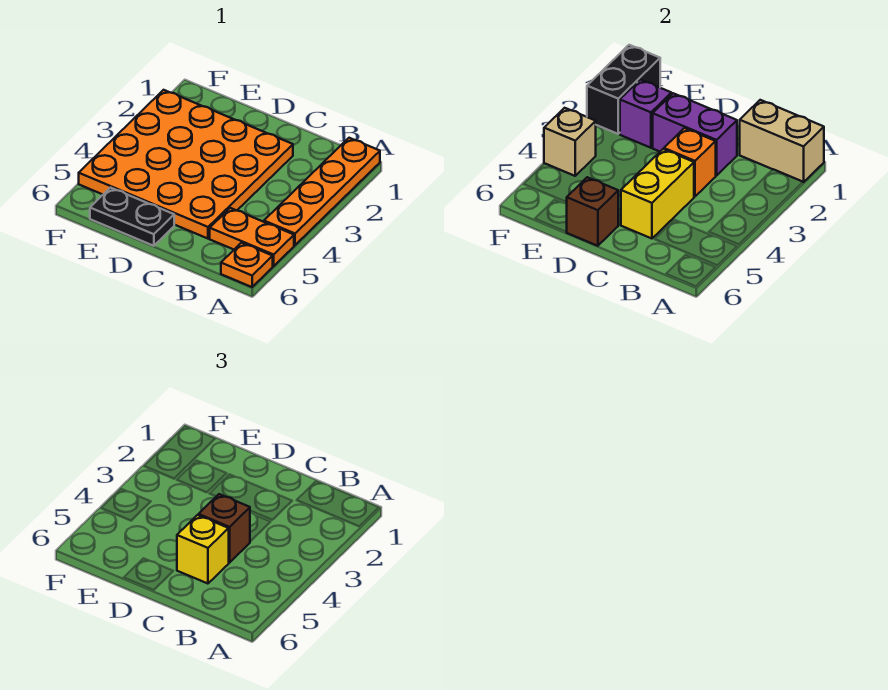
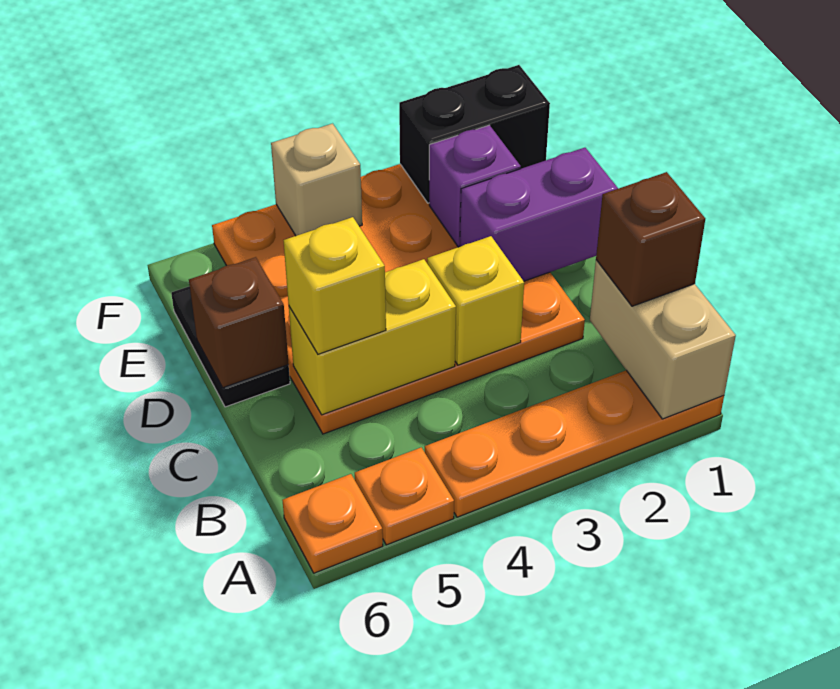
orange plate A5:B5 level 1 -> orange plate A5 level 1
purple brick C2:D2 level 2 -> purple brick D1:D2 level 2
orange brick C3 level 2 -> yellow brick C3 level 2
brown brick C4 level 3 -> brown brick B1 level 3

